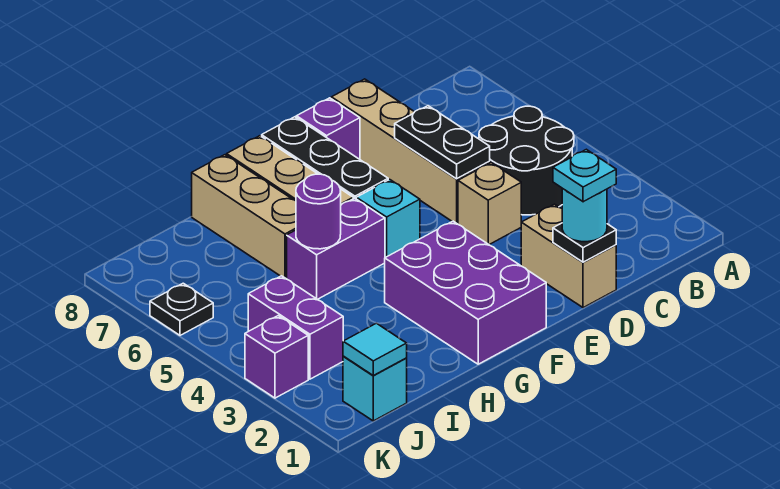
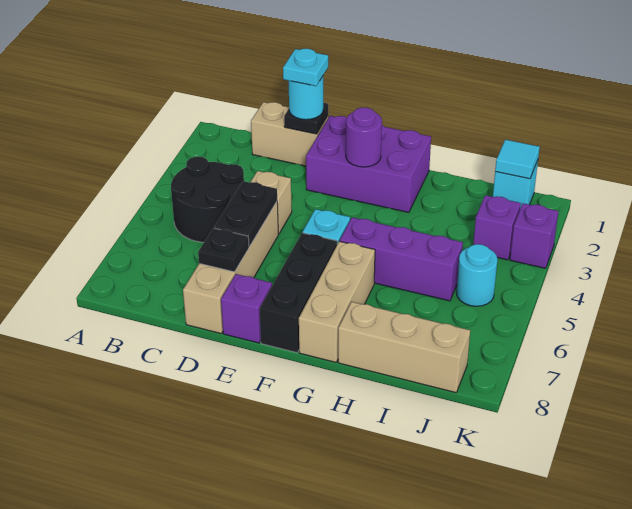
tan brick D1:D2 level 1 -> tan brick C1:D1 level 1
purple brick F1:G3 level 1 -> purple brick E1:G2 level 1
purple brick G5:H5 level 1 -> purple brick G5:I5 level 1
purple round brick H5 level 2 -> purple round brick F2 level 2
tan brick H6:H8 level 1 -> tan brick H8:J8 level 1
purple brick J3:J4 level 1 -> purple brick J3 level 1
none -> cyan round brick J5 level 1
black plate K6 level 1 -> black plate D7 level 2

